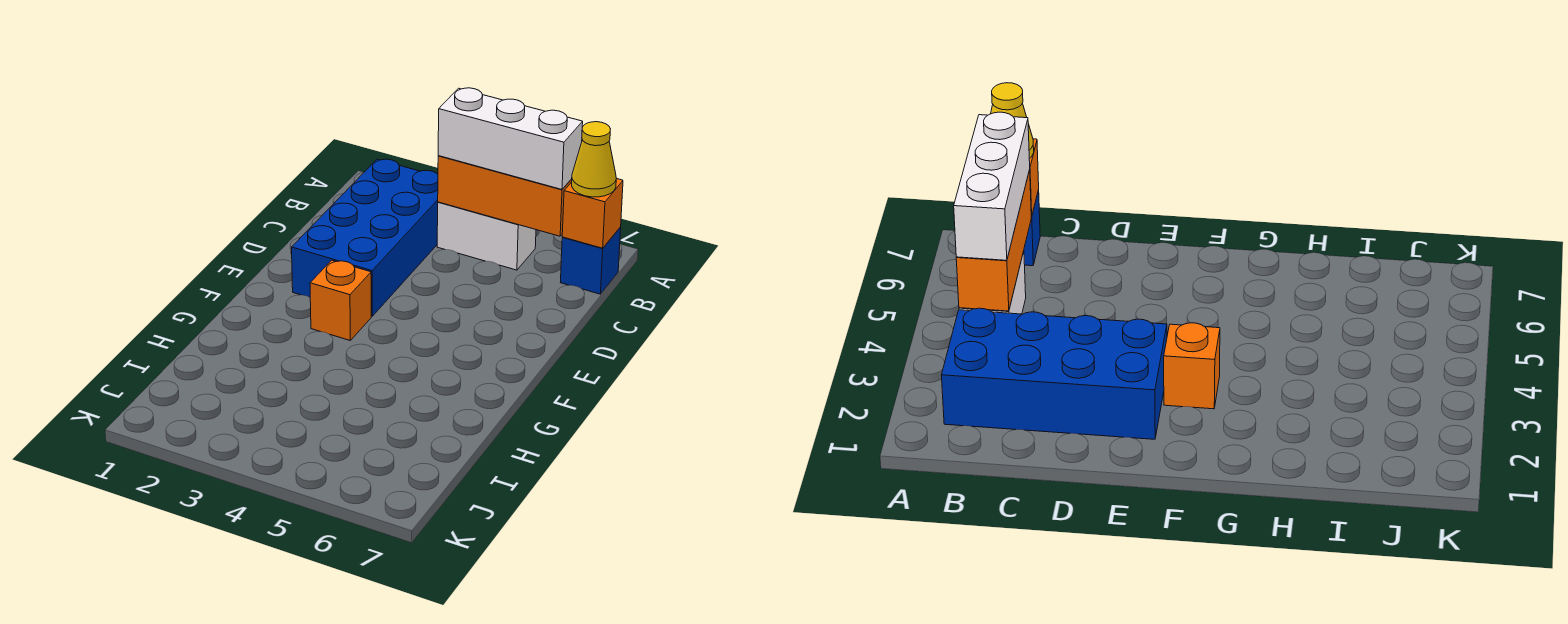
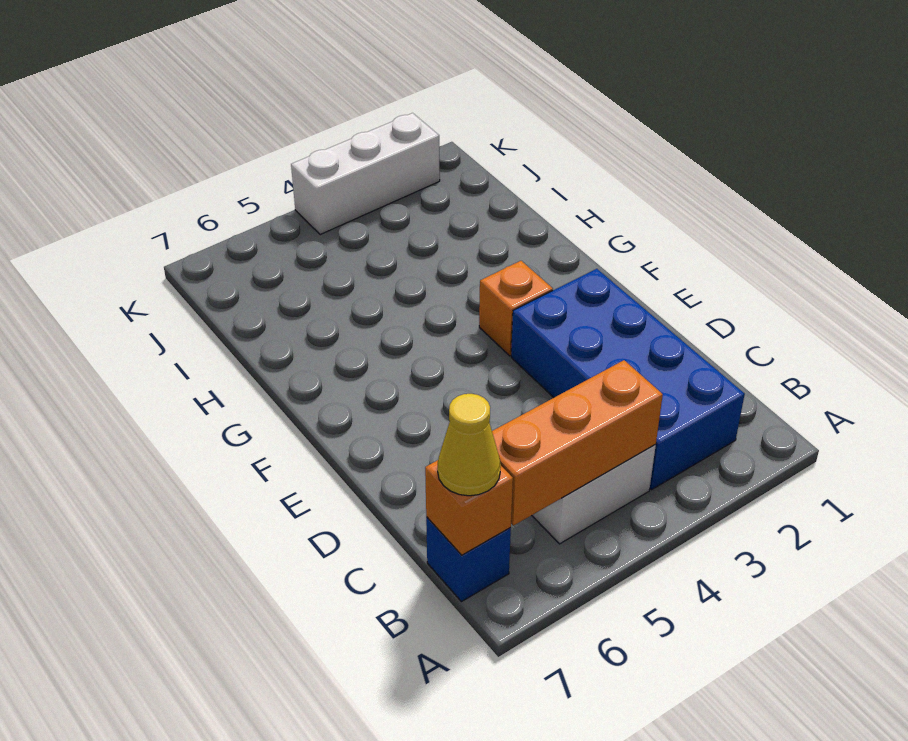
white brick B4:B6 level 3 -> white brick K2:K4 level 1

